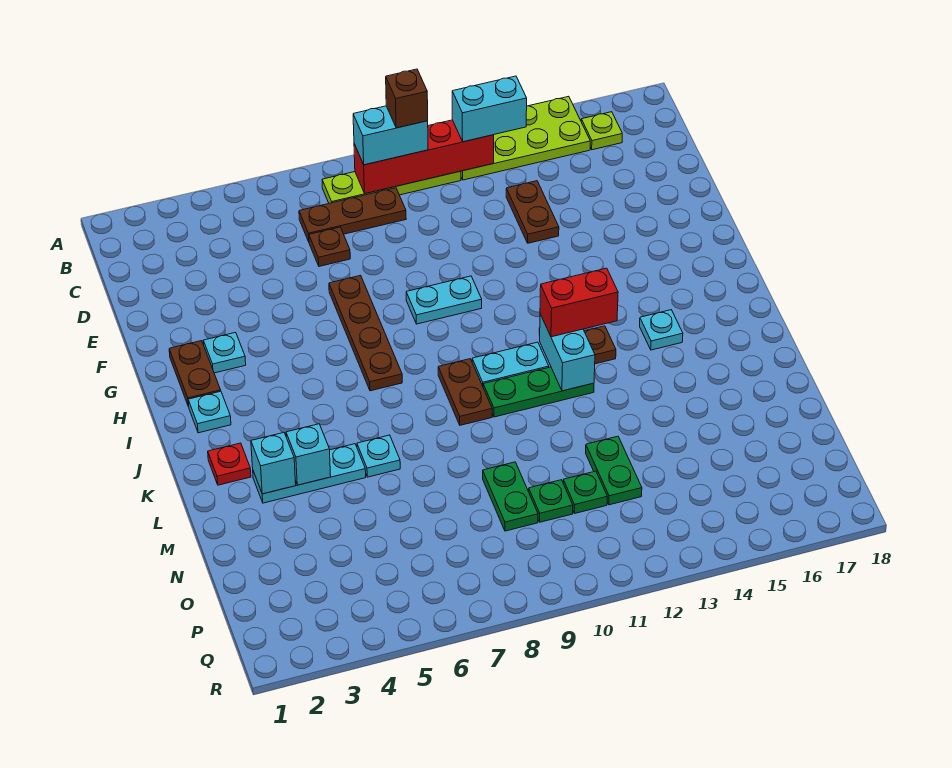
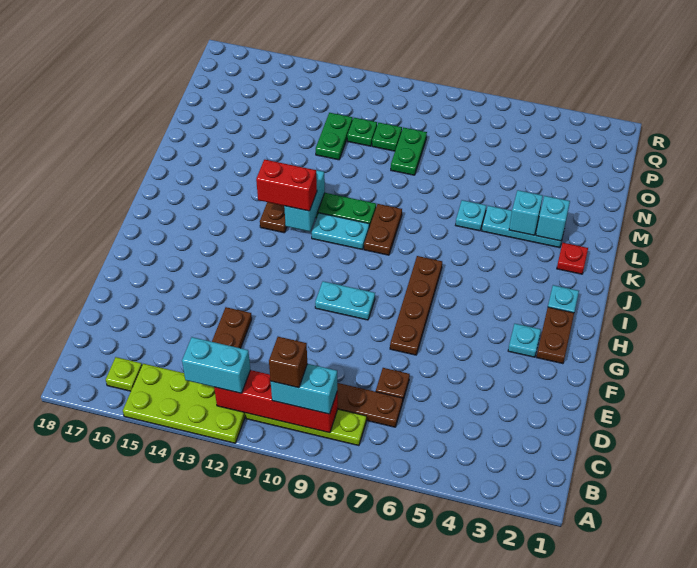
cyan plate J15 level 1 -> none

